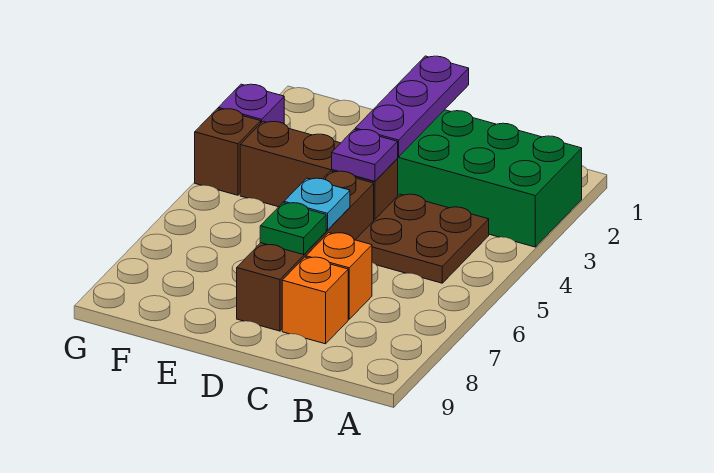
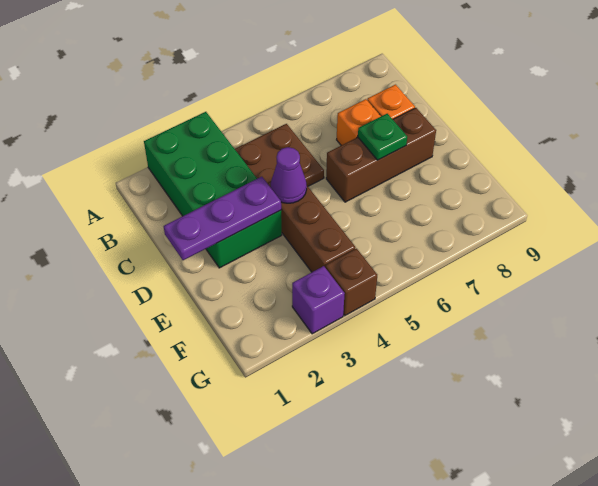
purple plate D4 level 2 -> purple cone D4 level 2
brown brick D5:D8 level 1 -> brown brick D6:D8 level 1
cyan plate D6 level 2 -> none

